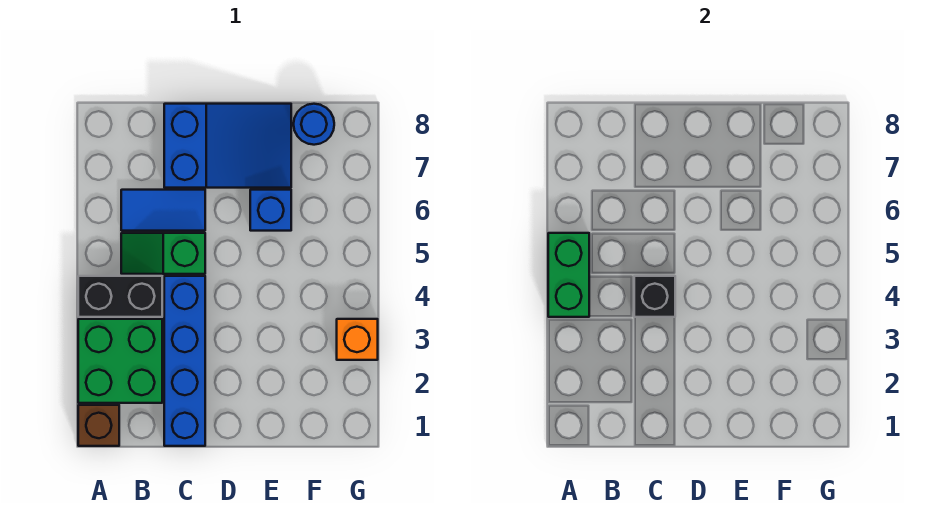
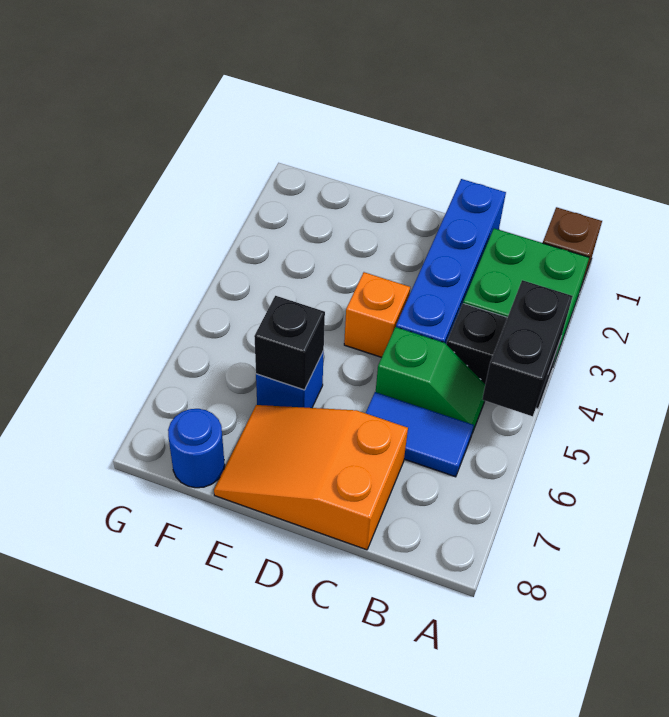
green brick A4:A5 level 2 -> black brick A4:A5 level 2
black brick C4 level 2 -> black brick E6 level 2
blue slope C7:E8 level 1 top C -> orange slope C7:E8 level 1 top C
orange brick G3 level 1 -> orange brick D4 level 1

